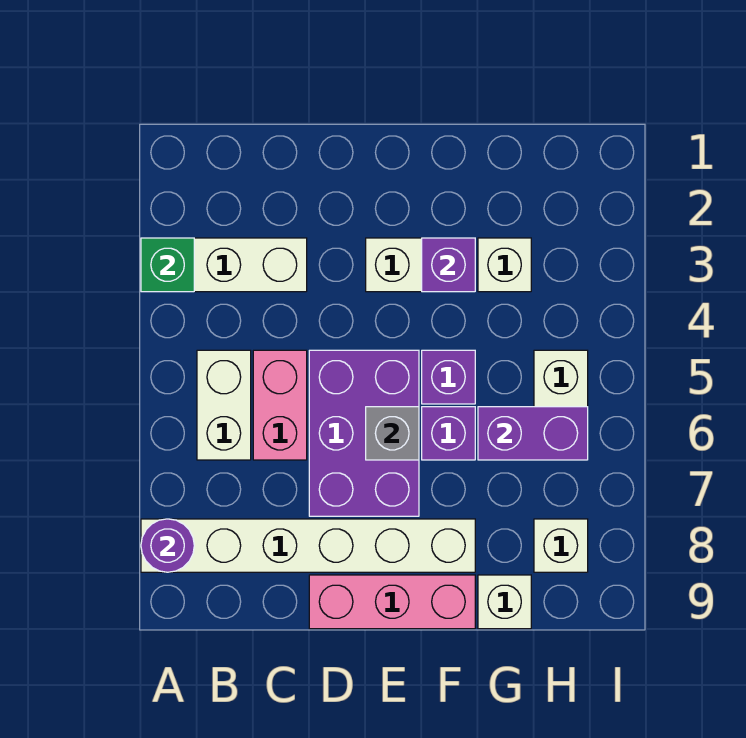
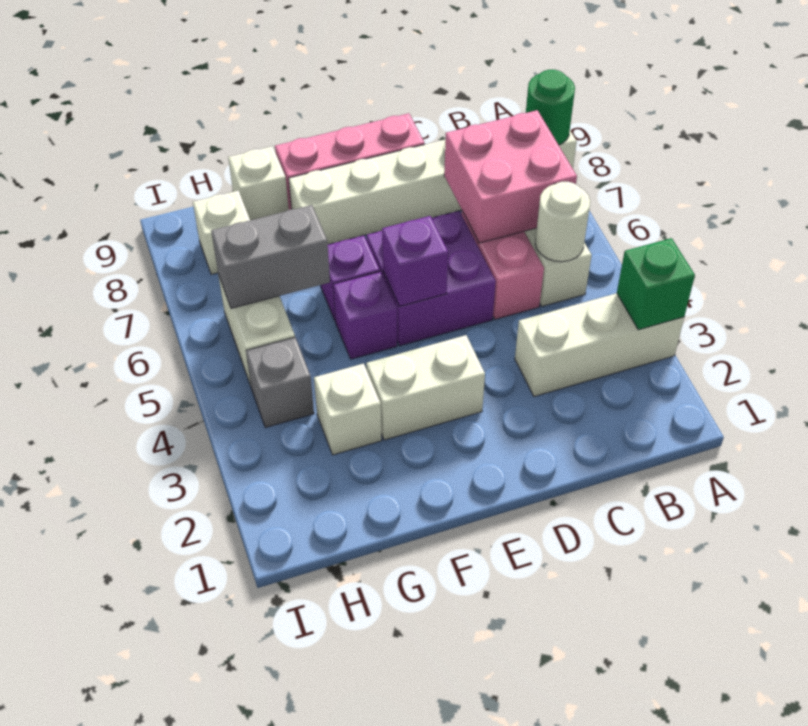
purple round brick A8 level 2 -> green round brick A8 level 2
none -> white round brick B5 level 2
none -> pink brick B6:C7 level 2
purple brick D5:E7 level 1 -> purple brick D5:E6 level 1
grey brick E6 level 2 -> grey brick H4 level 1
purple brick F3 level 2 -> purple brick E5 level 2
purple brick G6:H6 level 2 -> grey brick G6:H6 level 2

